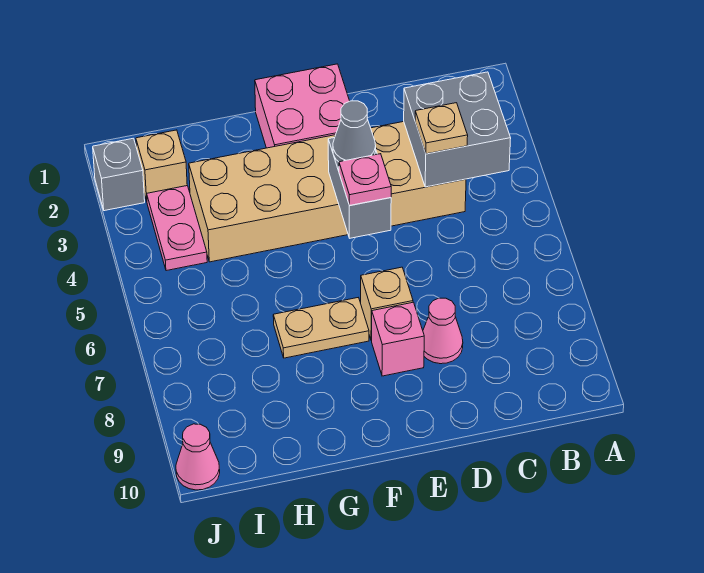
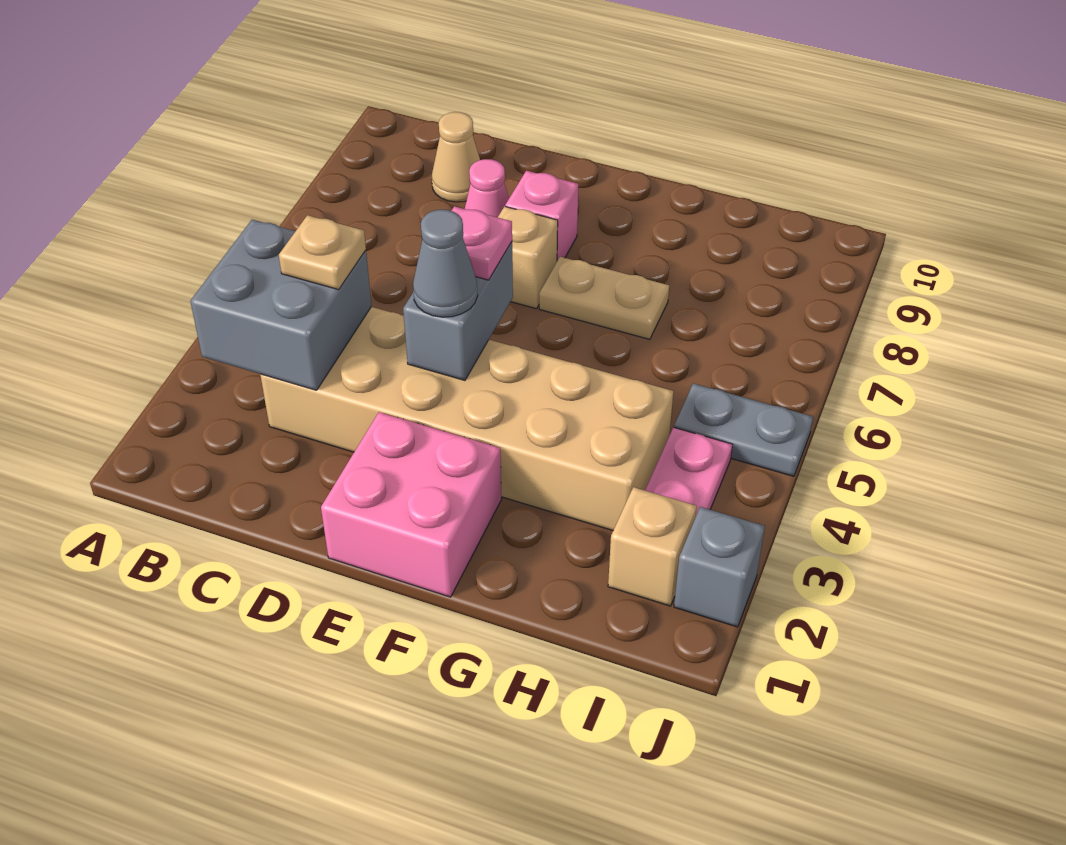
none -> tan cone C9 level 1
none -> grey plate I5:J5 level 1
pink cone J10 level 1 -> none

